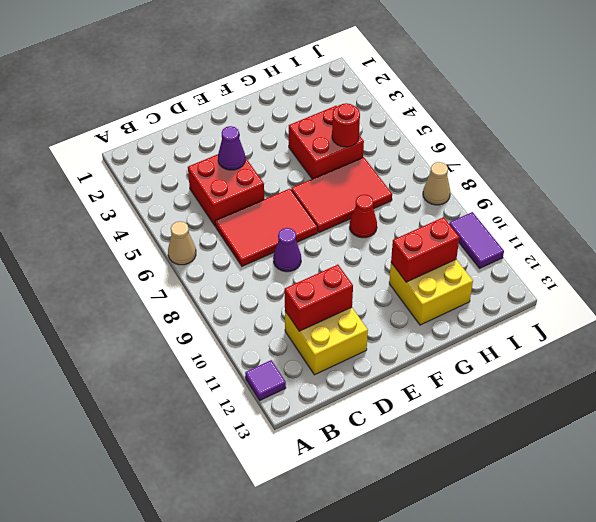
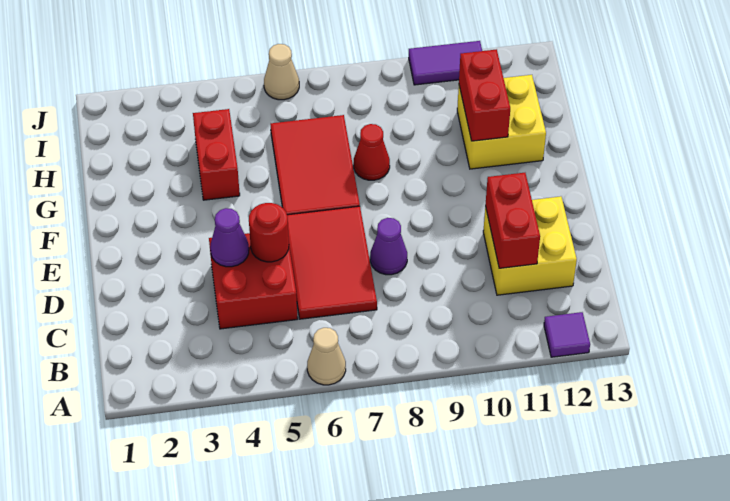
red brick G4:H5 level 1 -> red brick G4:H4 level 1
red round brick H5 level 2 -> red round brick D5 level 2
tan cone J8 level 1 -> tan cone J6 level 1

